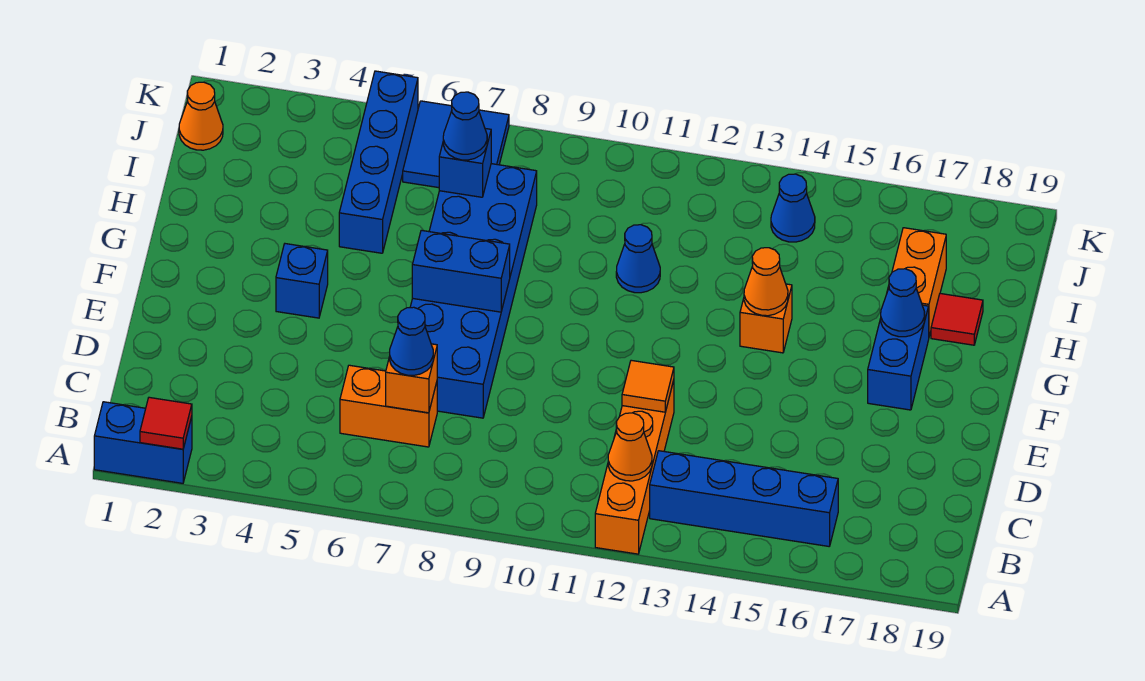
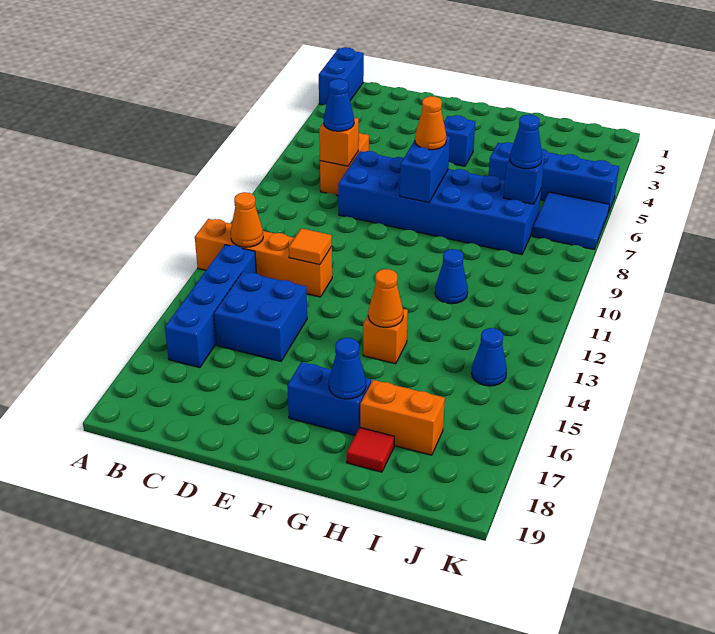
red tile A2 level 2 -> none
none -> blue brick C14:D15 level 1
orange cone J1 level 1 -> orange cone F7 level 3

